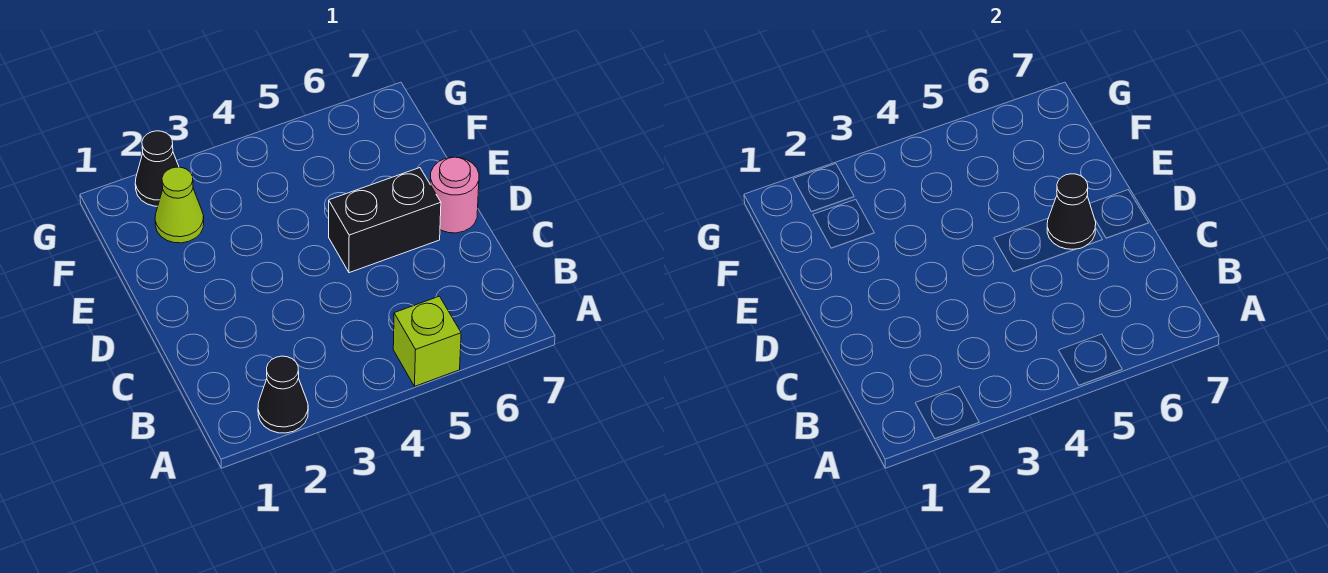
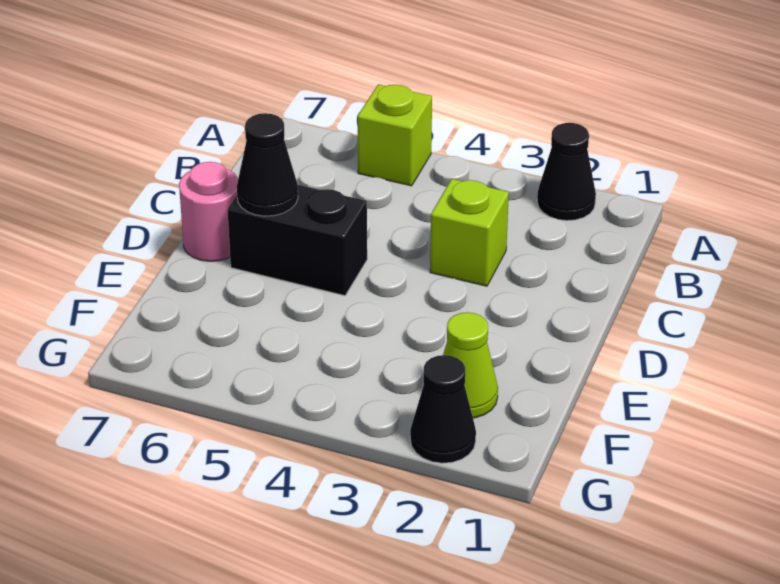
none -> lime brick C3 level 1

